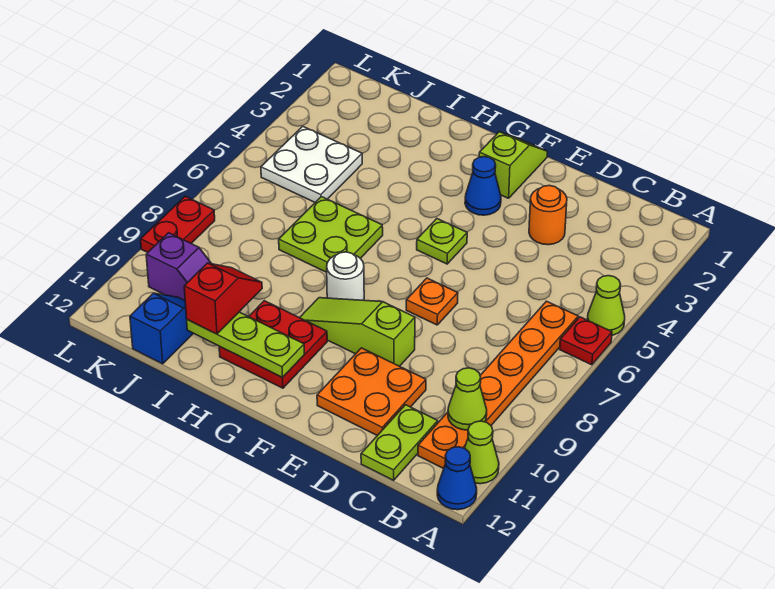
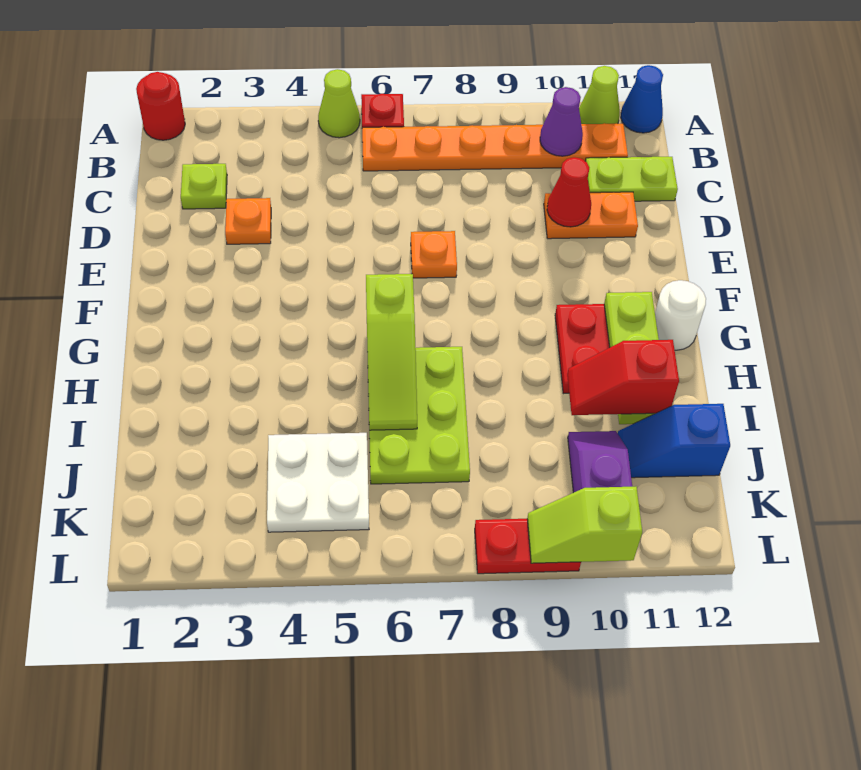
none -> red round brick A1 level 1
lime cone B10 level 2 -> purple cone B10 level 2
orange round brick D3 level 1 -> orange plate D3 level 1
orange plate D10:E11 level 1 -> orange plate D10:D11 level 1
none -> red cone D10 level 2
lime slope E9:G9 level 1 top E -> lime slope G6:I6 level 2 top G
lime slope F1:F2 level 1 top 2 -> lime slope L9:L10 level 2 top 10
blue cone F3 level 1 -> none
lime plate F5 level 1 -> lime plate C2 level 1
white round brick G8 level 1 -> white round brick G12 level 1
lime plate H6:I7 level 1 -> lime plate H6:J7 level 1

